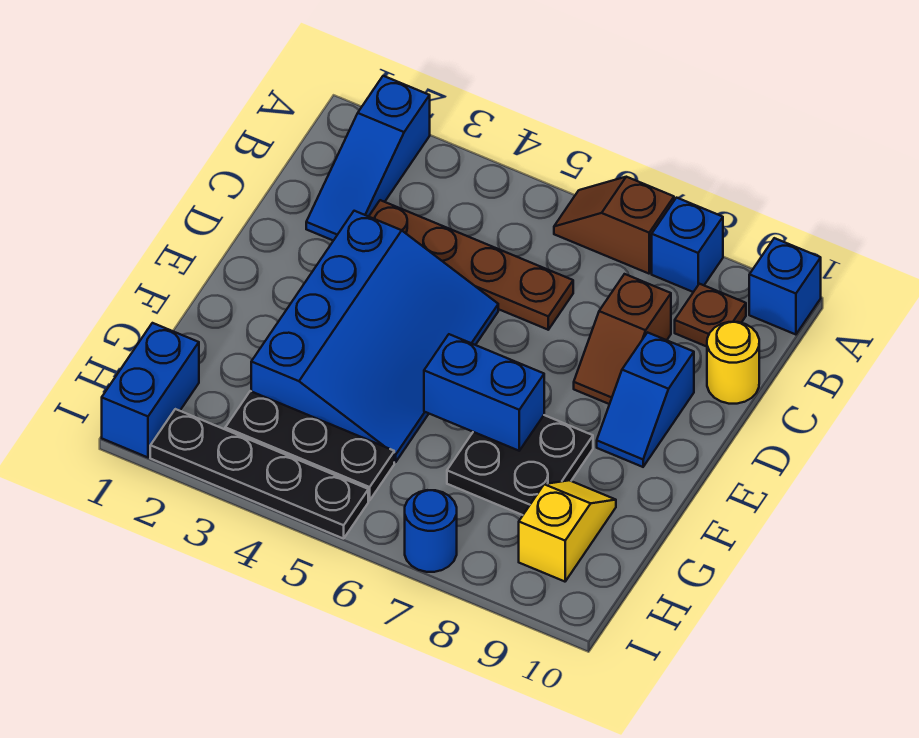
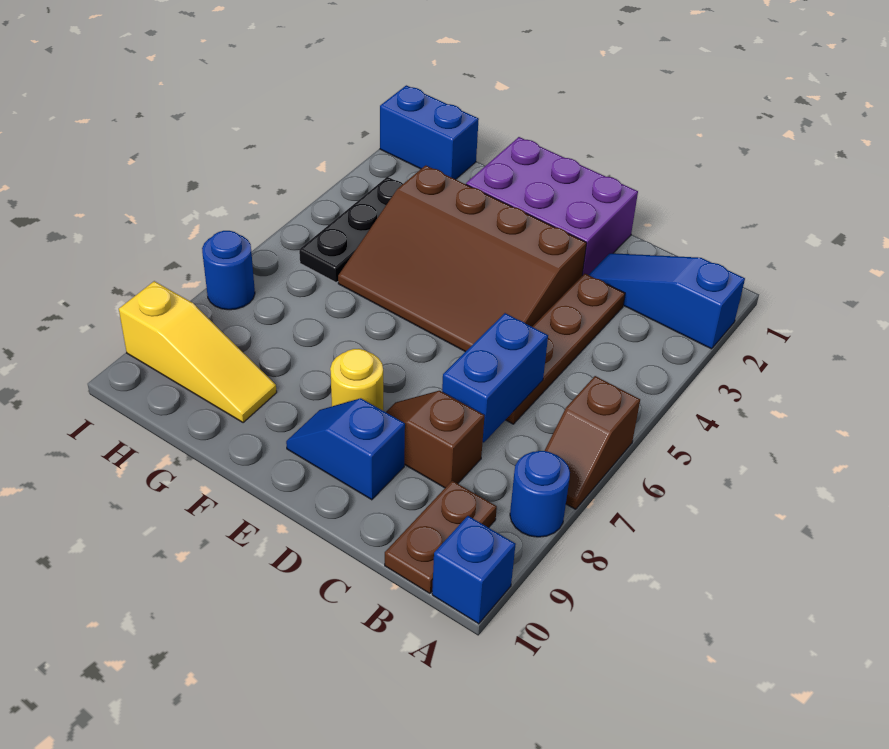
brown slope A6:A7 level 1 top 7 -> brown slope A6:A7 level 1 top 6
blue brick A8 level 1 -> blue round brick A8 level 1
brown plate B9 level 1 -> brown plate B9:B10 level 1
yellow round brick C10 level 1 -> yellow round brick E8 level 1
none -> purple brick D1:F2 level 1
blue slope D3:G5 level 1 top 3 -> brown slope D3:G5 level 1 top 3
blue brick F6:F7 level 2 -> blue brick C6:C7 level 2
black plate F7:G8 level 1 -> none
yellow slope G9:H9 level 1 top H -> yellow slope G9:I9 level 1 top I
black plate I2:I5 level 1 -> none

